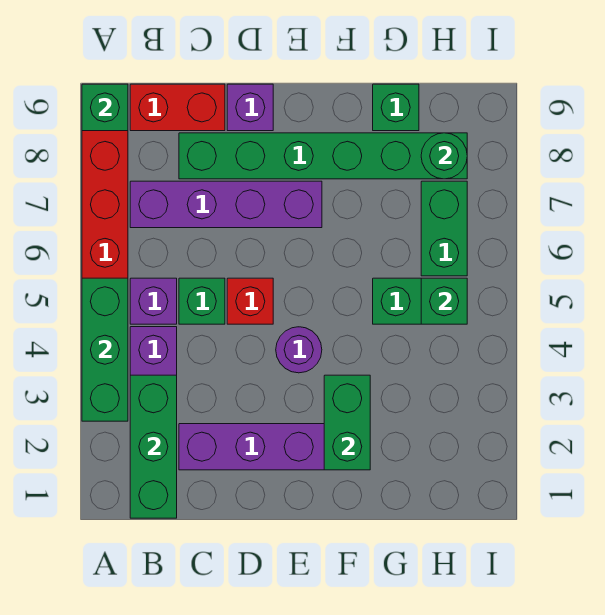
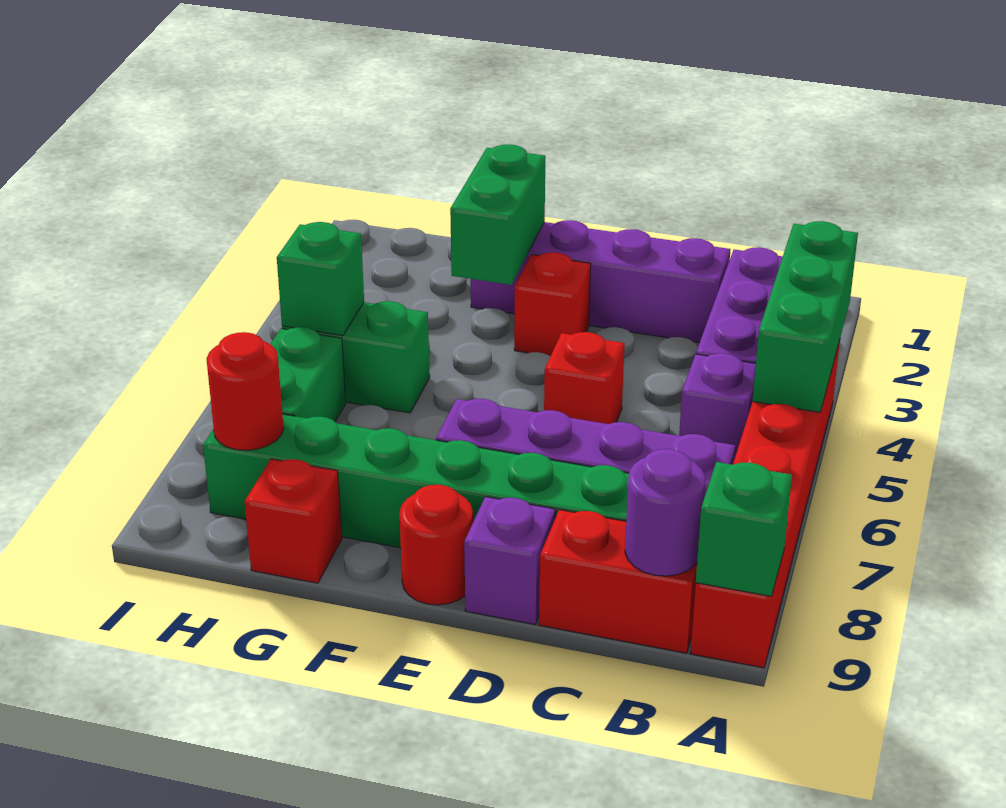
green brick B1:B3 level 2 -> none
green brick C5 level 1 -> none
none -> red brick E3 level 1
purple round brick E4 level 1 -> purple round brick B9 level 2
none -> red round brick E9 level 1
green brick G9 level 1 -> red brick G9 level 1
green round brick H8 level 2 -> red round brick H8 level 2

